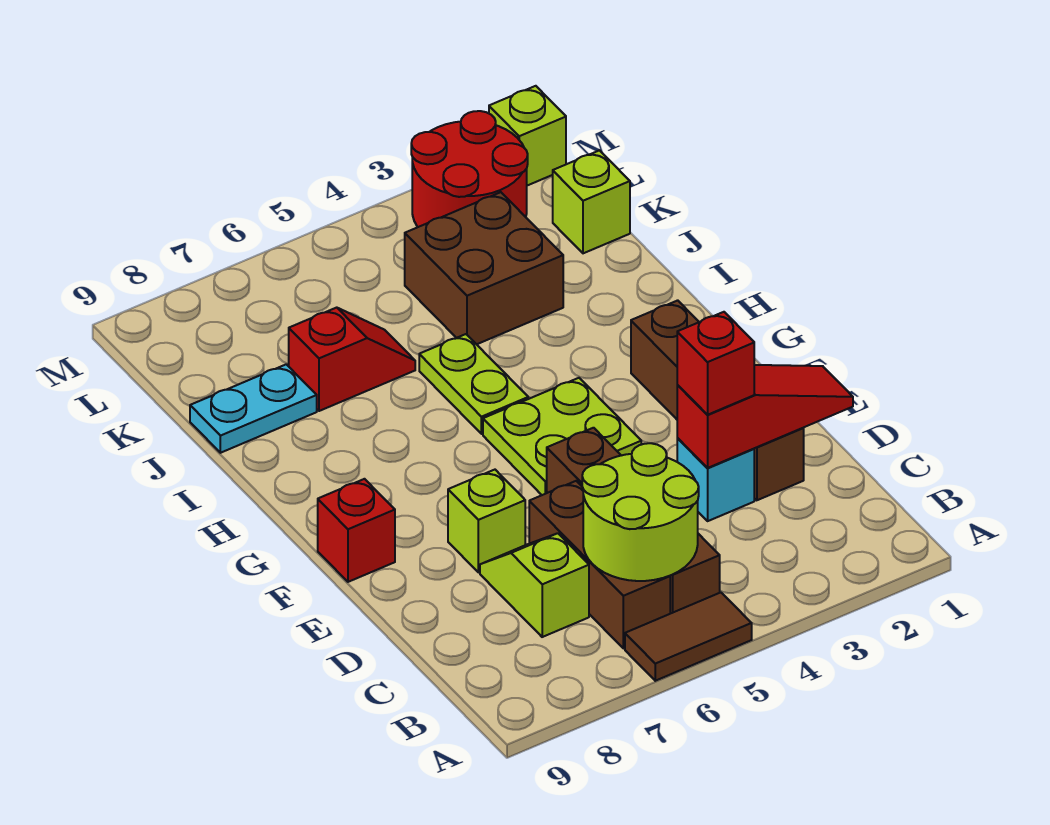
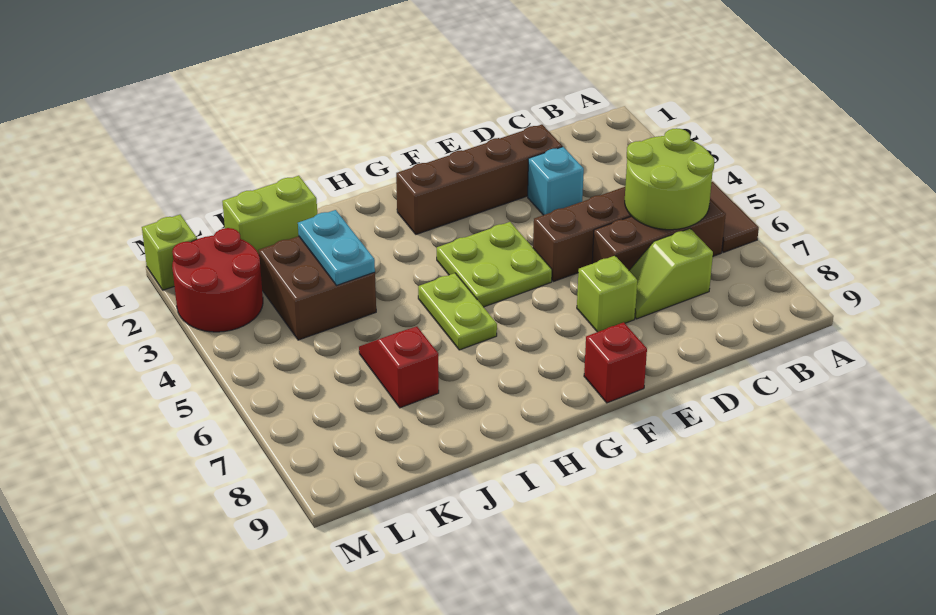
red slope D1:D3 level 2 top 3 -> none
red brick D3 level 3 -> none
lime plate H5:I5 level 1 -> lime plate H5:H6 level 1
cyan plate J8:J9 level 1 -> cyan plate J3:J4 level 2
lime brick K1 level 1 -> lime brick J1:K1 level 1

